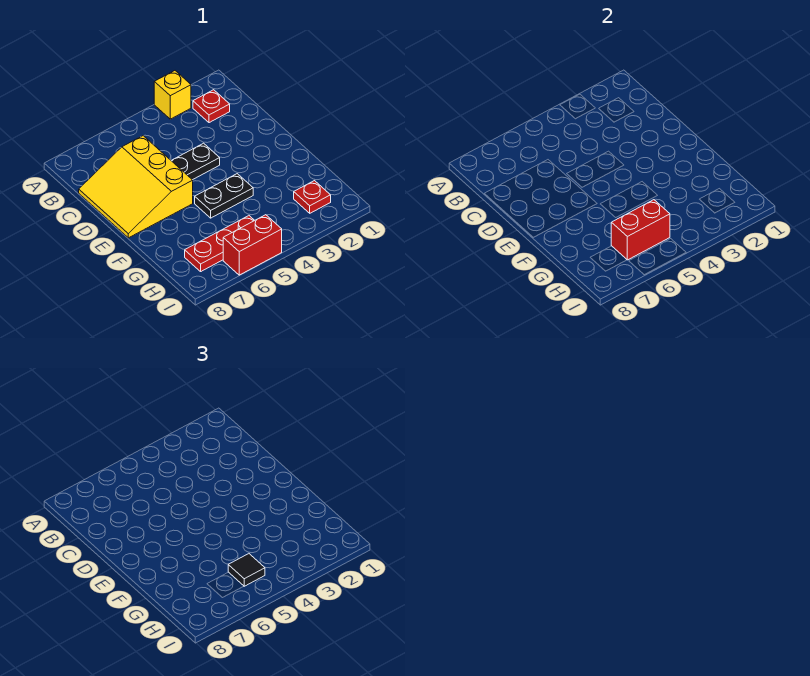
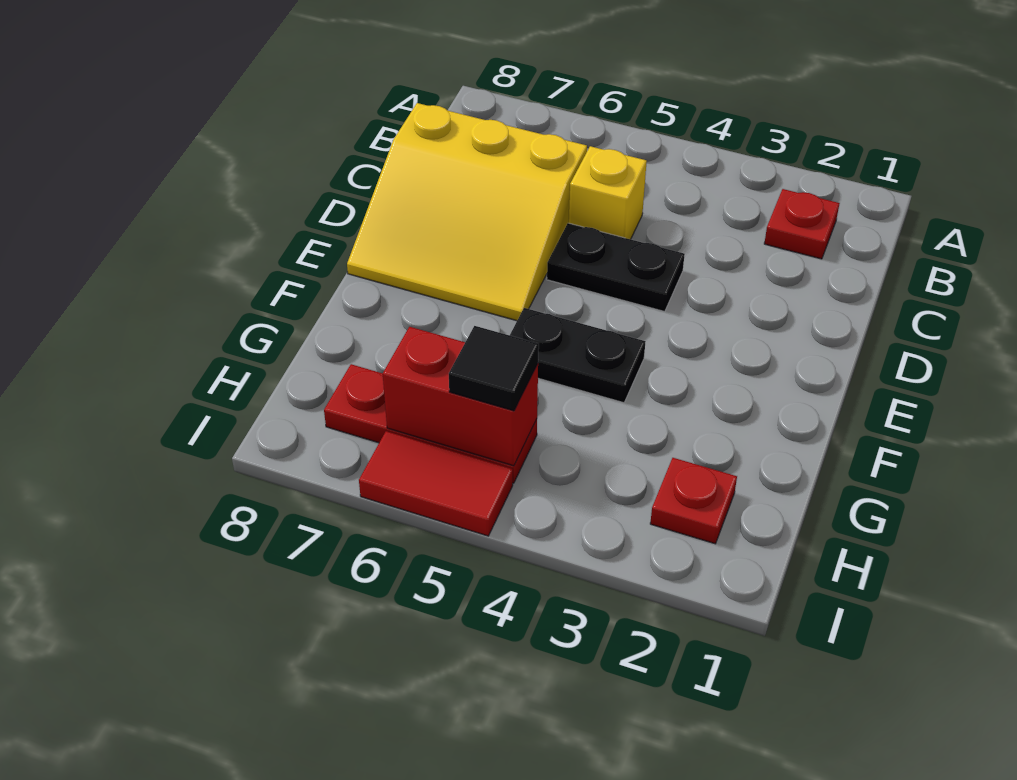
yellow brick A3 level 1 -> yellow brick C5 level 1
yellow slope C6:E8 level 1 top 6 -> yellow slope C6:E8 level 1 top C
red brick I5:I6 level 1 -> red tile I5:I6 level 1

